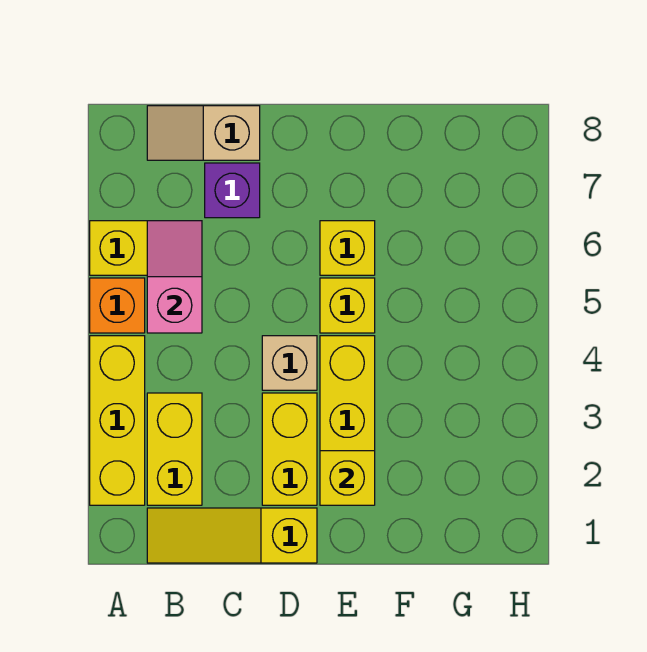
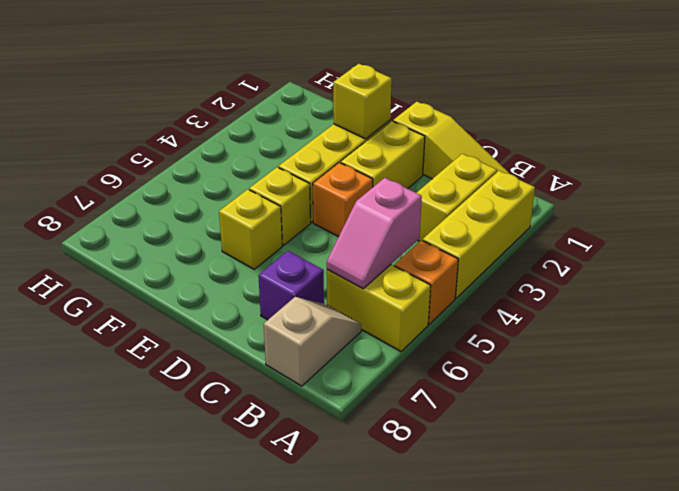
tan slope B8:C8 level 1 top C -> tan slope B7:B8 level 1 top 8
tan brick D4 level 1 -> orange brick D4 level 1

